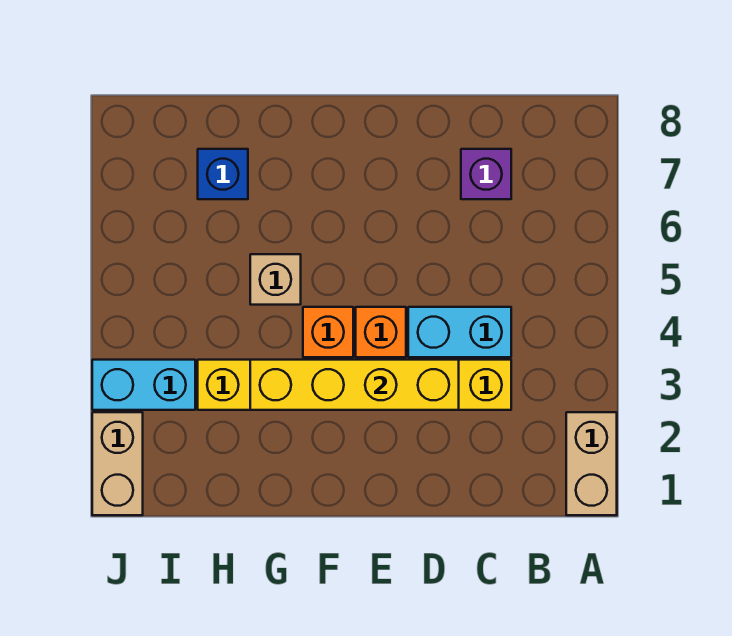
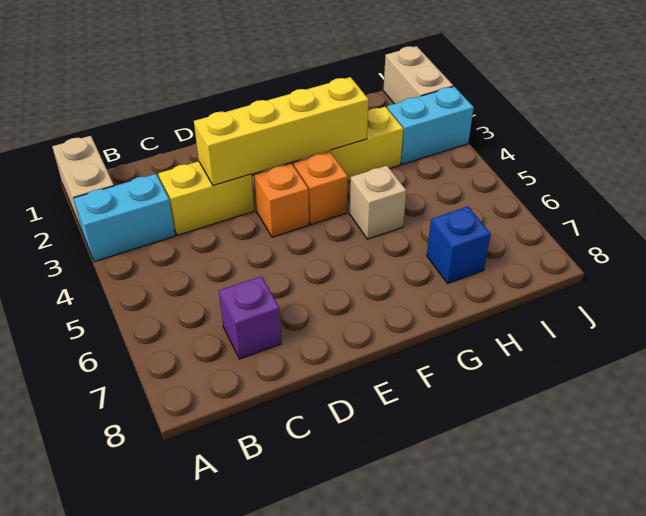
cyan brick C4:D4 level 1 -> cyan brick A3:B3 level 1

